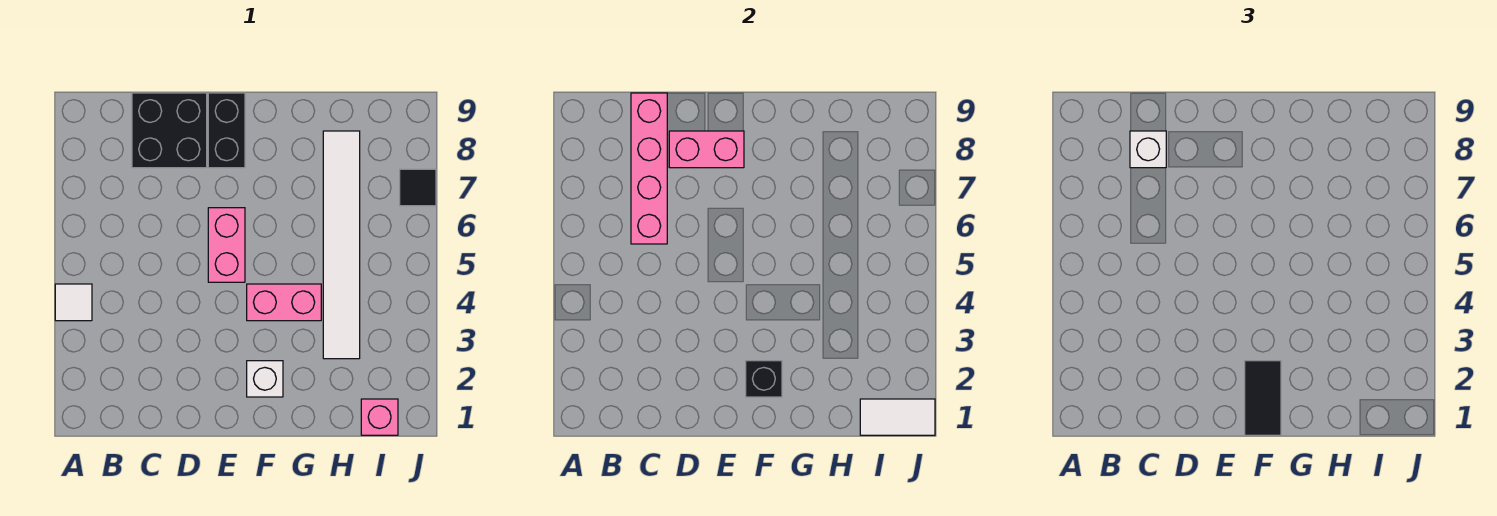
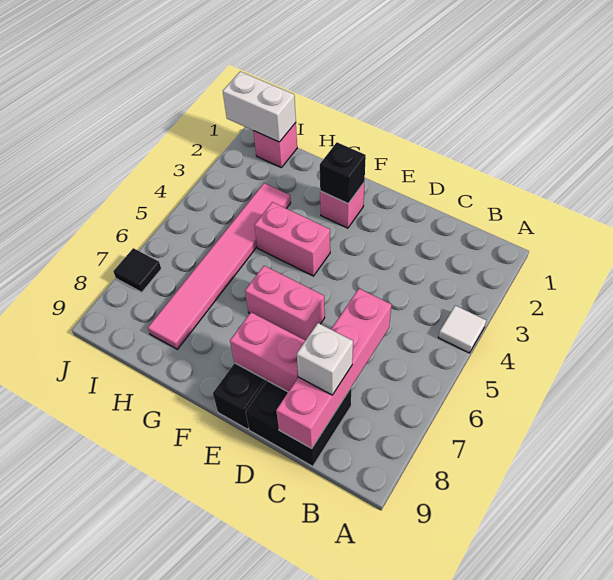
pink brick E5:E6 level 1 -> pink brick E6:F6 level 1
black tile F1:F2 level 3 -> none
white brick F2 level 1 -> pink brick F2 level 1
white tile H3:H8 level 1 -> pink tile H3:H8 level 1
white tile I1:J1 level 2 -> white brick I1:J1 level 2

